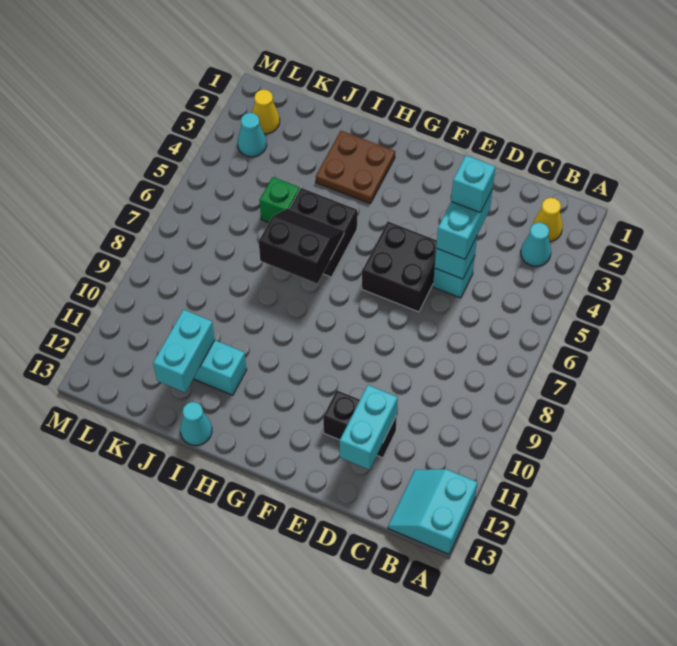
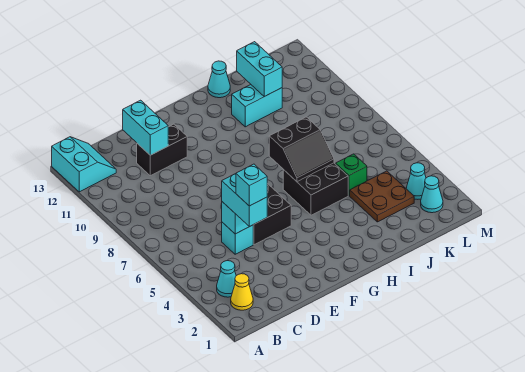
brown plate H2:I3 level 1 -> brown plate J3:K4 level 1
yellow cone L2 level 1 -> cyan cone L2 level 1

